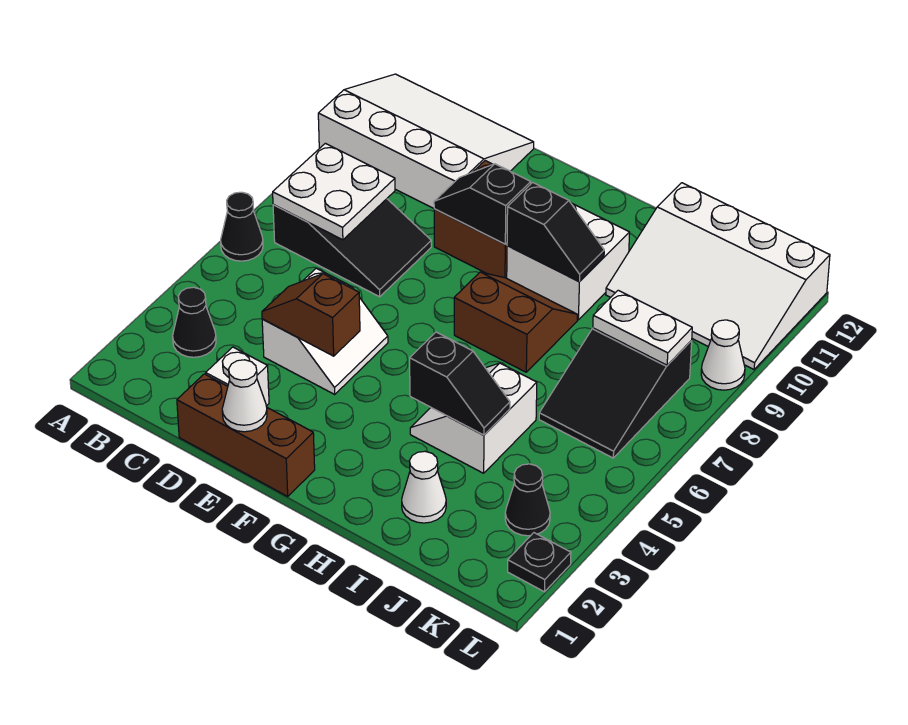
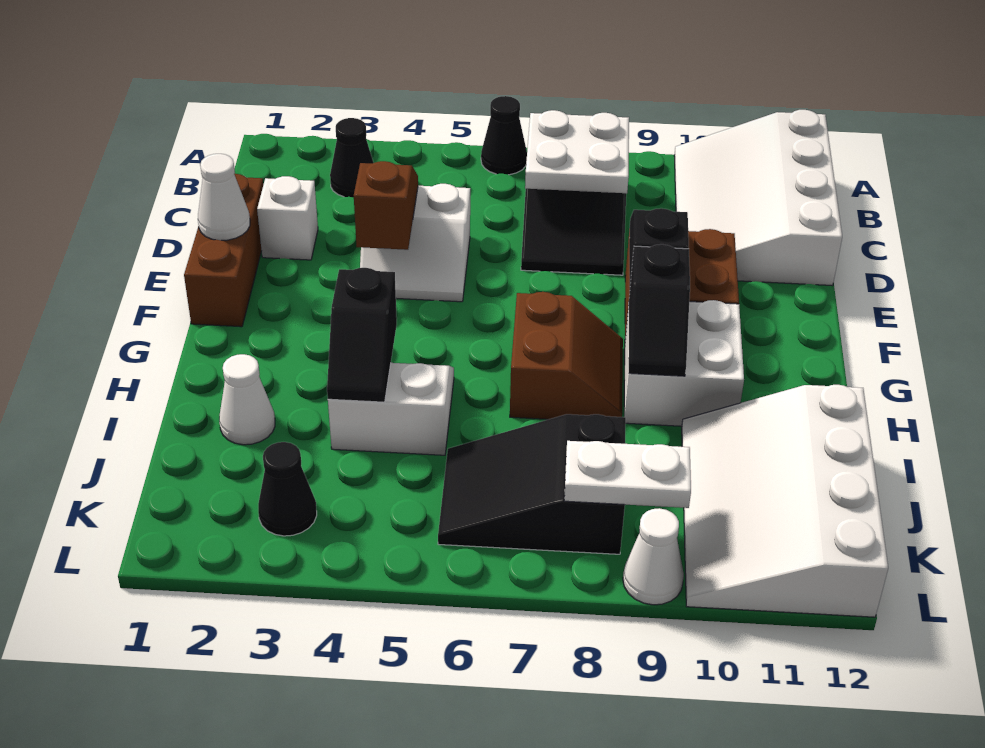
white slope A10:D12 level 1 top 10 -> white slope A10:D12 level 1 top 12
white plate J8:K8 level 2 -> white plate K8:K9 level 2
black plate L2 level 1 -> none

